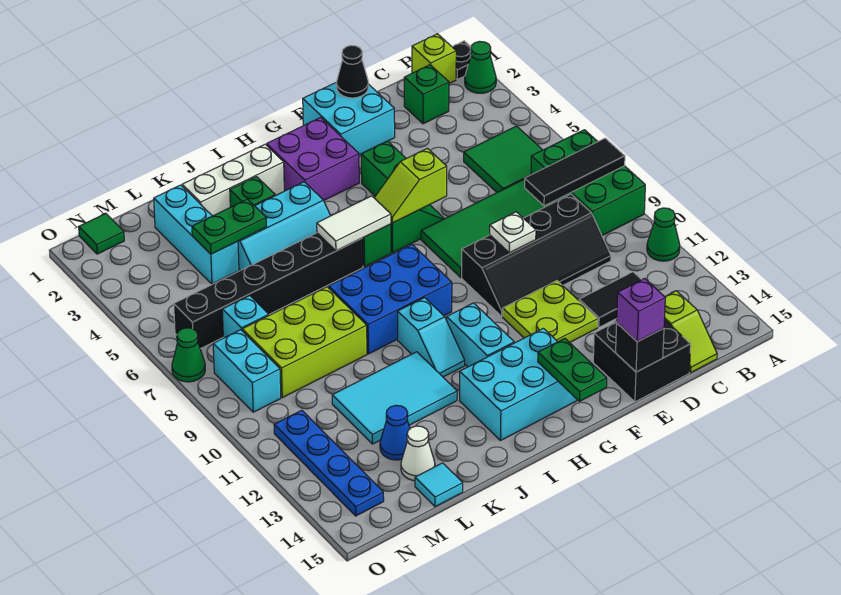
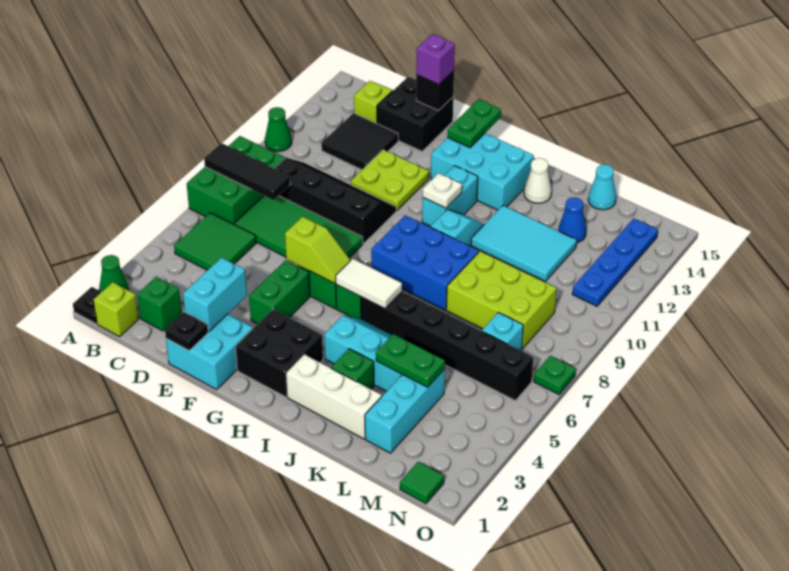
black tile C12:D12 level 1 -> black tile C12:D13 level 1
black cone E1 level 2 -> black plate E1 level 2
white plate E9 level 2 -> white plate H11 level 2
purple brick G2:H3 level 1 -> black brick G2:H3 level 1
white cone L14 level 1 -> white cone J14 level 1
cyan tile L15 level 1 -> cyan cone L15 level 1
cyan brick N8:N9 level 1 -> cyan brick E2:E3 level 2
green cone O7 level 1 -> green plate O7 level 1

